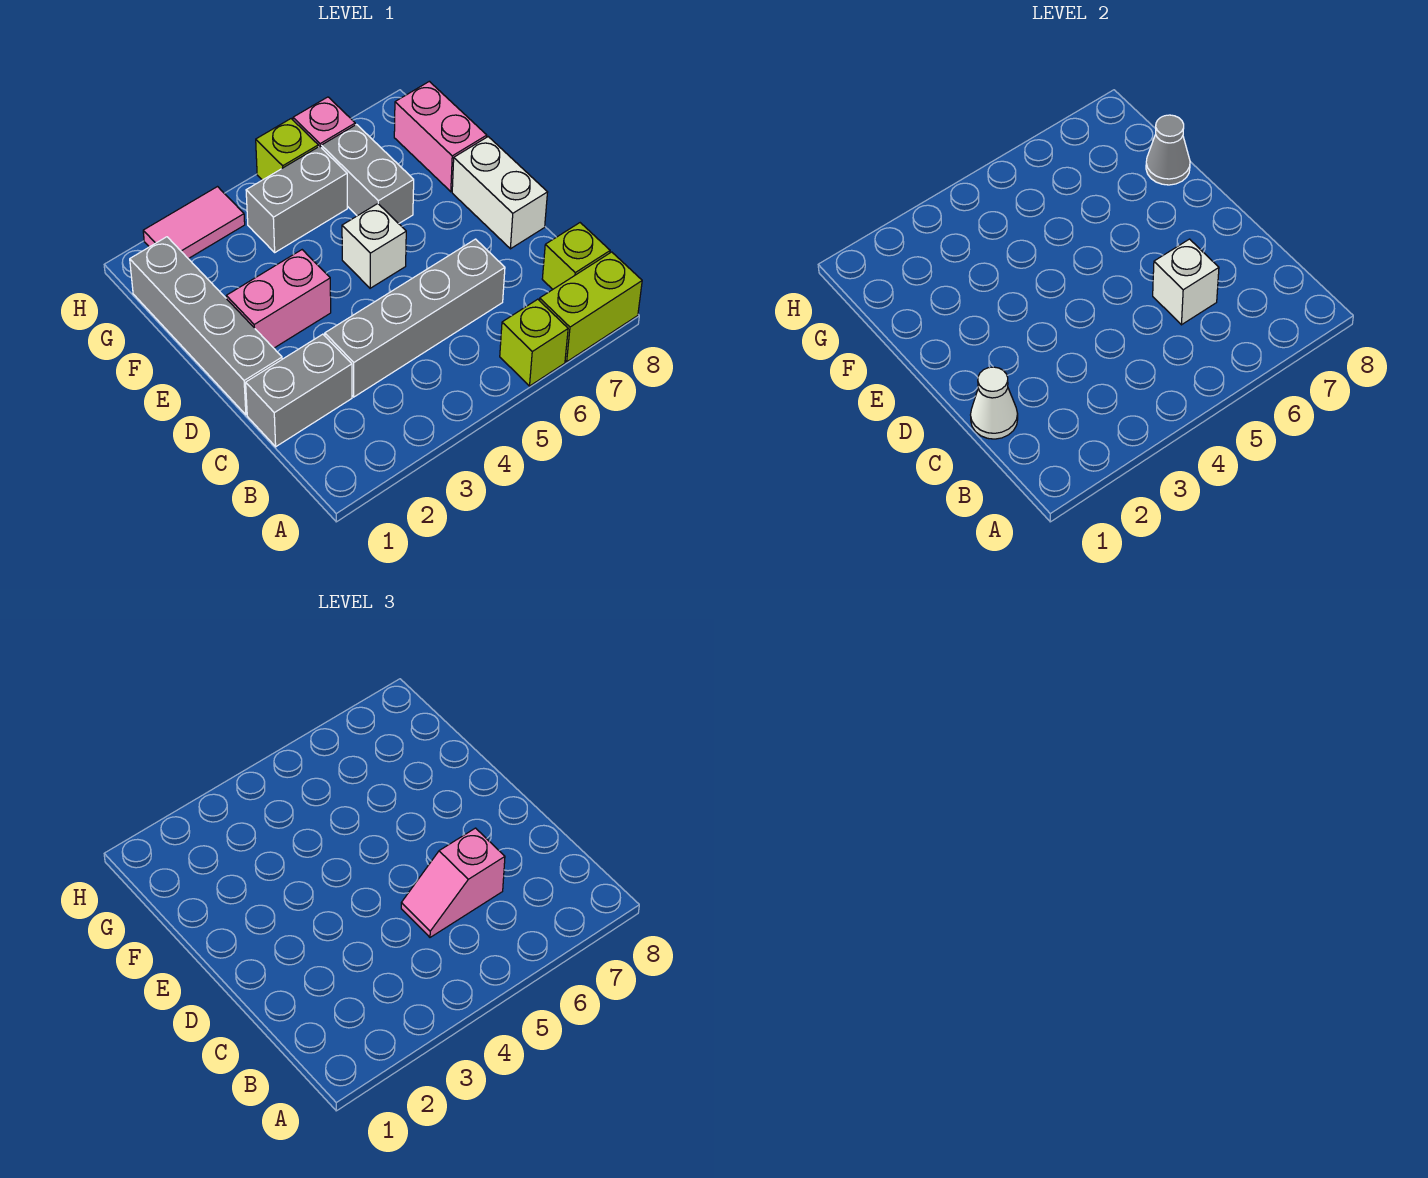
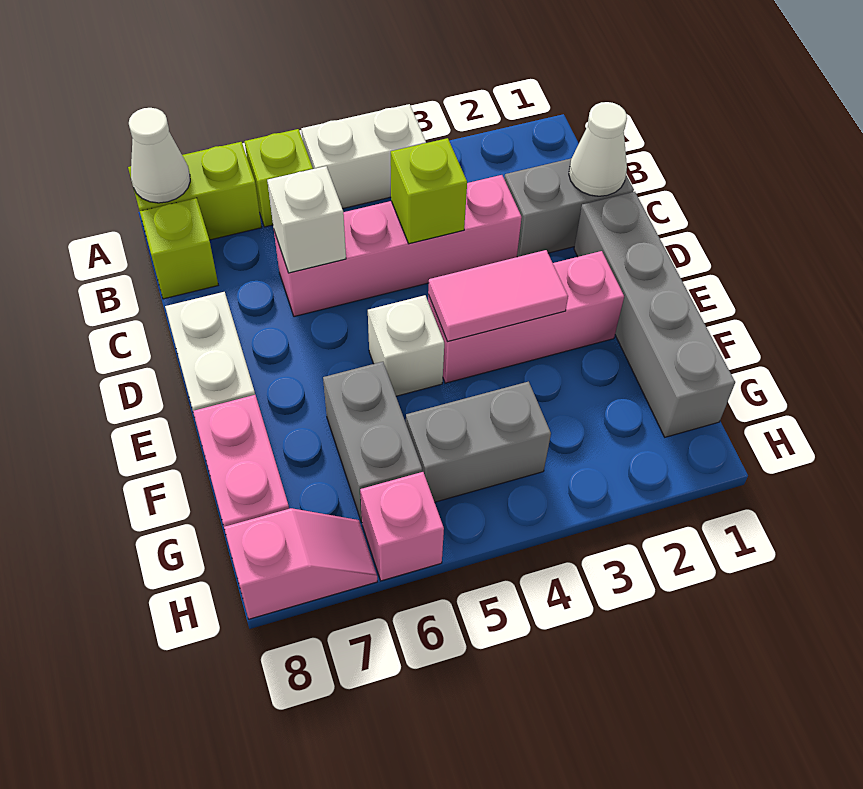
none -> white brick A4:A5 level 1
none -> white cone A8 level 2
grey brick C3:C6 level 1 -> pink brick C3:C6 level 1
pink slope C5:C6 level 3 top 6 -> pink slope H7:H8 level 1 top 8
pink brick E2:E3 level 1 -> pink brick E2:E4 level 1
grey cone F8 level 2 -> none
pink tile H2:H3 level 1 -> pink tile E3:E4 level 2
lime brick H5 level 1 -> lime brick C4 level 2

